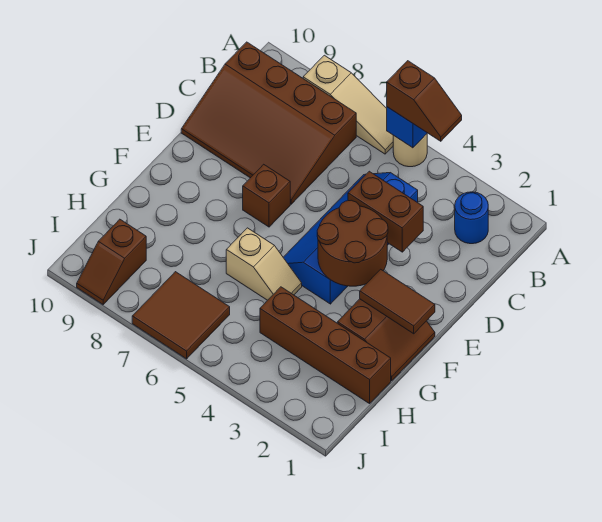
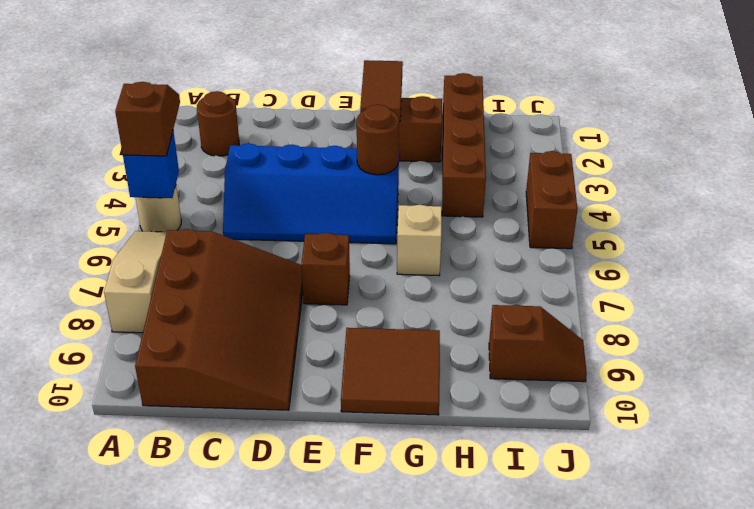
blue round brick B2 level 1 -> brown round brick B2 level 1
brown brick D3:D4 level 2 -> brown brick J4:J5 level 1
brown round brick E3:F4 level 2 -> brown round brick F4 level 2
brown tile I6:J7 level 1 -> brown tile F9:G10 level 1

